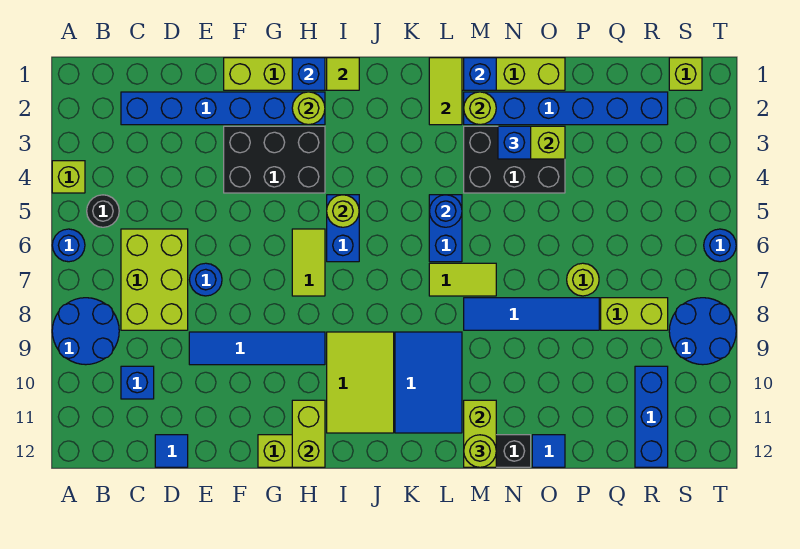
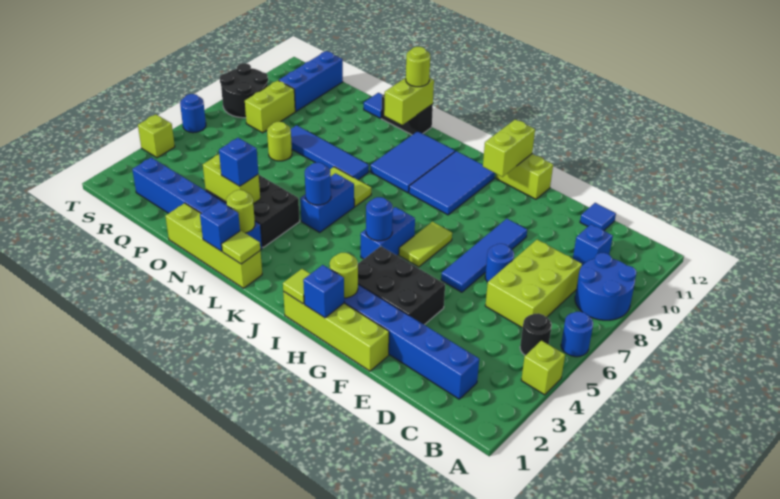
blue tile E9:H9 level 1 -> blue tile F6:F9 level 1
lime round brick I5 level 2 -> blue round brick I5 level 2
lime tile I9:J11 level 1 -> blue tile I9:J11 level 1
lime tile L1:L2 level 2 -> lime tile L1 level 2
lime brick Q8:R8 level 1 -> lime brick R8:R9 level 1
lime brick S1 level 1 -> lime brick T4 level 1
blue round brick S8:T9 level 1 -> black round brick S8:T9 level 1

